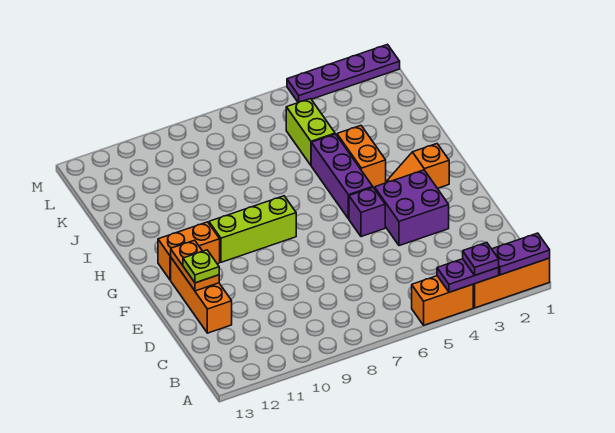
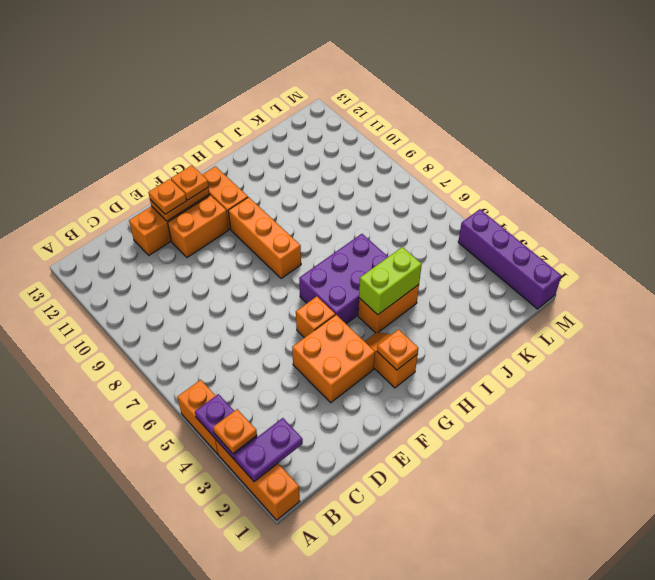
purple plate A1:A2 level 2 -> purple plate A2:B2 level 2
purple plate A3 level 3 -> orange plate A3 level 3
purple brick E3:F4 level 1 -> orange brick E3:F4 level 1
none -> orange brick E11:F11 level 1
lime plate E12 level 3 -> orange plate E12 level 3
purple brick F5 level 1 -> orange brick F5 level 1
none -> orange plate F12 level 3
none -> orange plate G2 level 2
purple brick G5:I5 level 1 -> purple brick G5:I6 level 1
lime brick G8:G10 level 1 -> orange brick G8:G10 level 1
lime brick J5:K5 level 1 -> lime brick H4:I4 level 2
purple plate M1:M4 level 1 -> purple brick M1:M4 level 1

